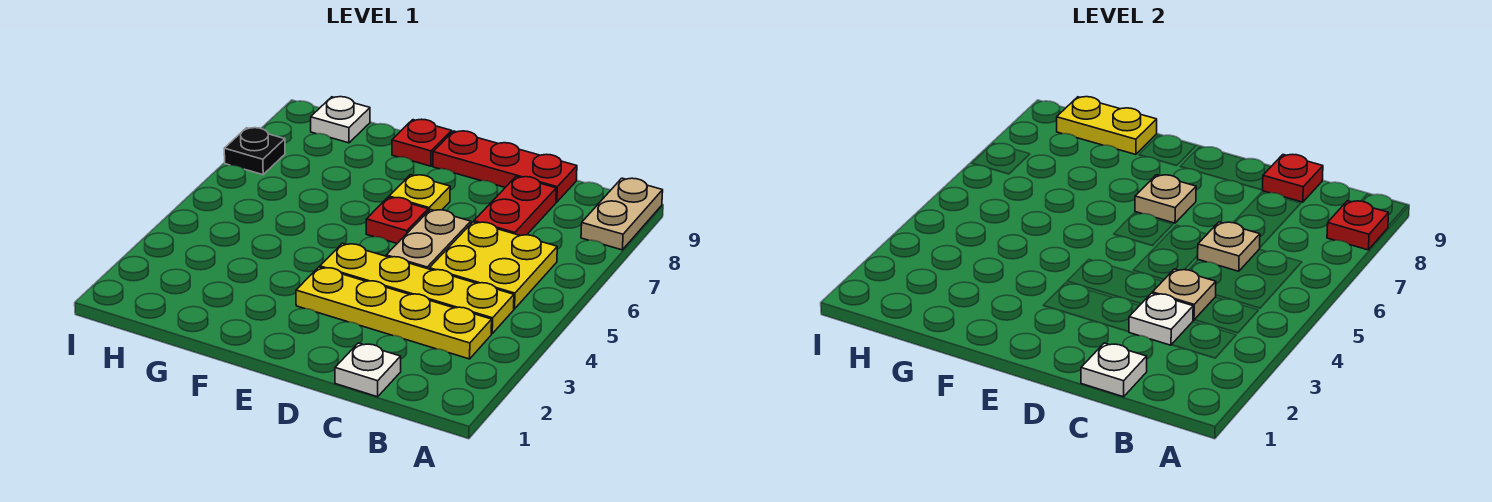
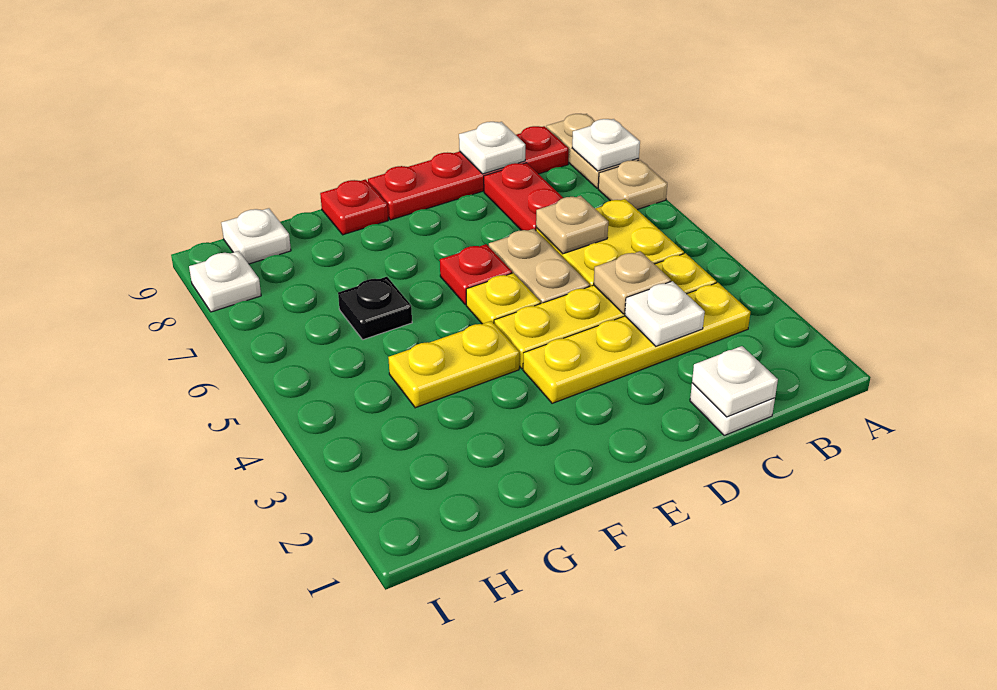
red plate A8 level 2 -> white plate A8 level 2
red plate C9:E9 level 1 -> red plate B9:E9 level 1
red plate C9 level 2 -> white plate C9 level 2
yellow plate E7 level 1 -> yellow plate E5 level 1
tan plate E7 level 2 -> tan plate A7 level 1
yellow plate G9:H9 level 2 -> yellow plate F4:G4 level 1
black plate I7 level 1 -> black plate G6 level 1
none -> white plate I8 level 1

